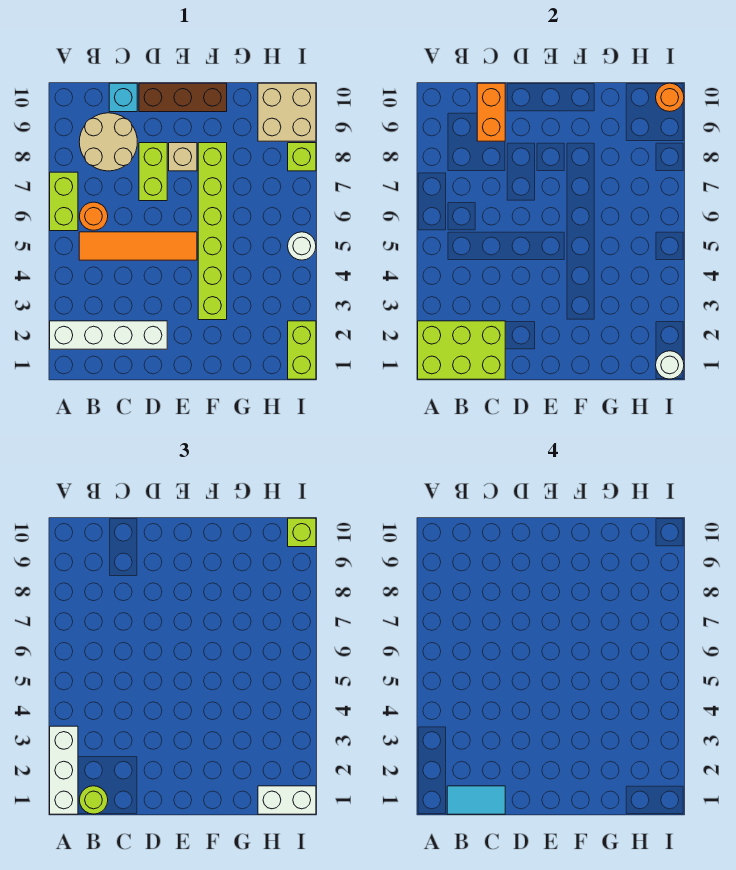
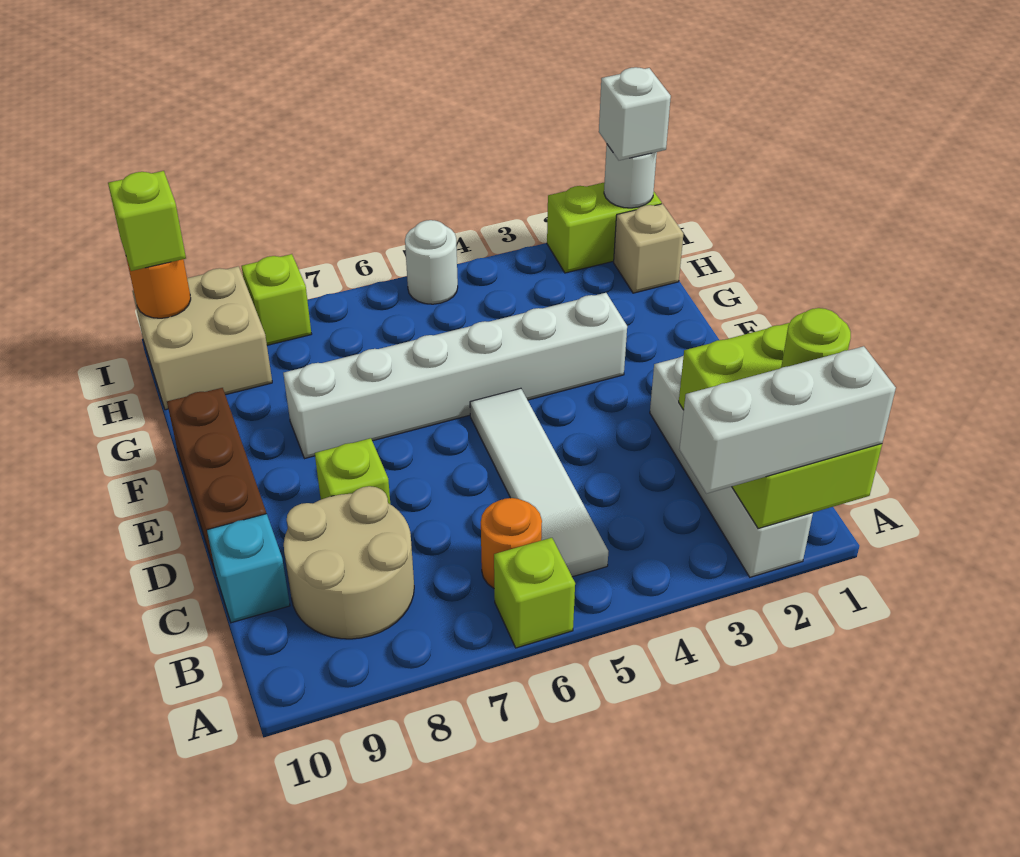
lime brick A6:A7 level 1 -> lime brick A6 level 1
cyan tile B1:C1 level 4 -> none
orange tile B5:E5 level 1 -> white tile B5:E5 level 1
orange brick C9:C10 level 2 -> none
lime brick D7:D8 level 1 -> lime brick D8 level 1
tan brick E8 level 1 -> tan brick H1 level 1
lime brick F3:F8 level 1 -> white brick F3:F8 level 1
white brick H1:I1 level 3 -> white brick I1 level 3

